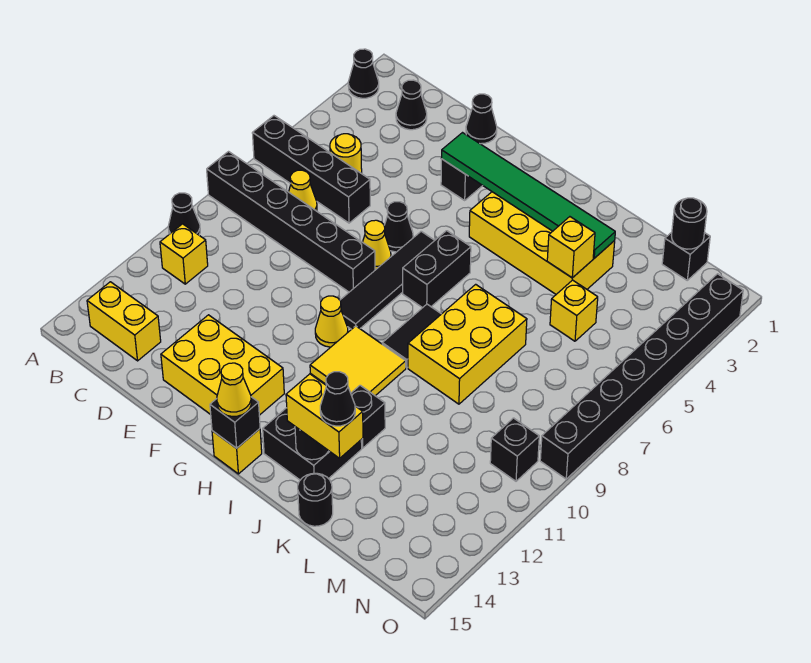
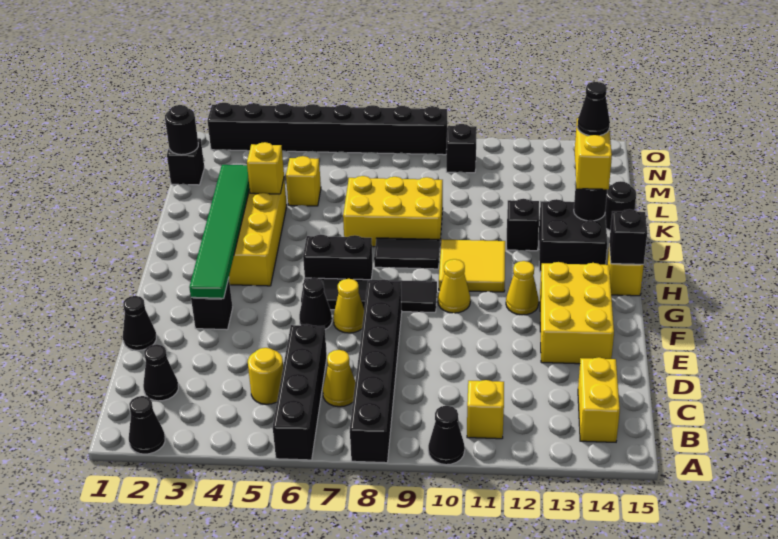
yellow cone H15 level 3 -> yellow cone G12 level 1

